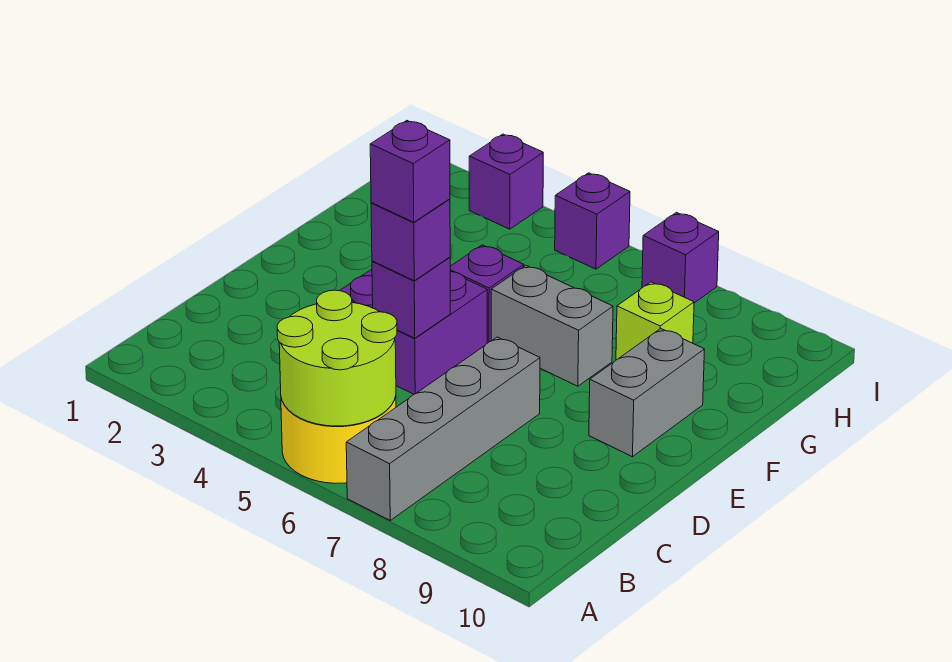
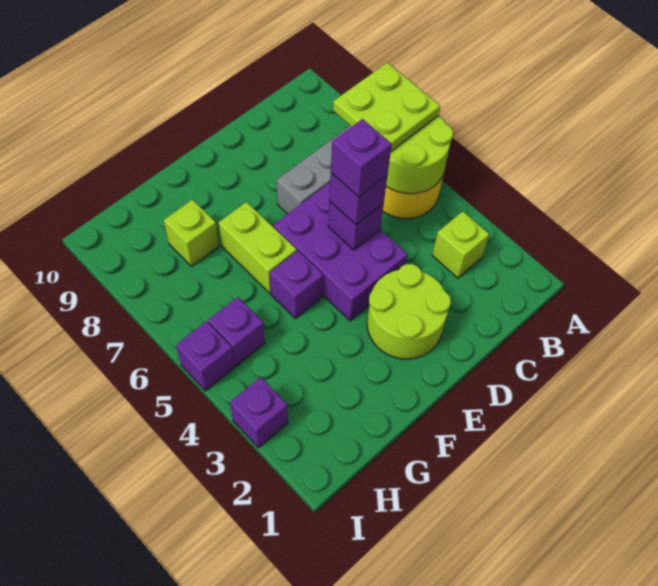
none -> lime plate A6:B7 level 3
none -> lime brick B3 level 1
none -> lime round brick D2:E3 level 1
purple brick D4:E5 level 1 -> purple brick D4:E6 level 1
grey brick E9:F9 level 1 -> none
grey brick F6:F7 level 1 -> lime brick F6:F7 level 1
purple brick I7 level 1 -> purple brick H5 level 1

